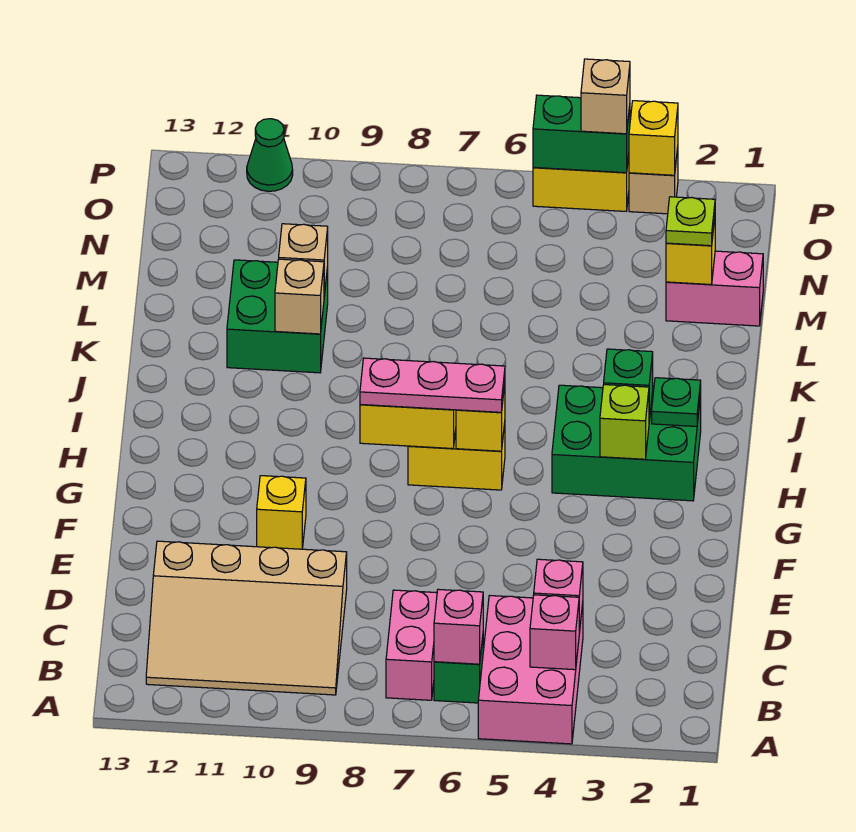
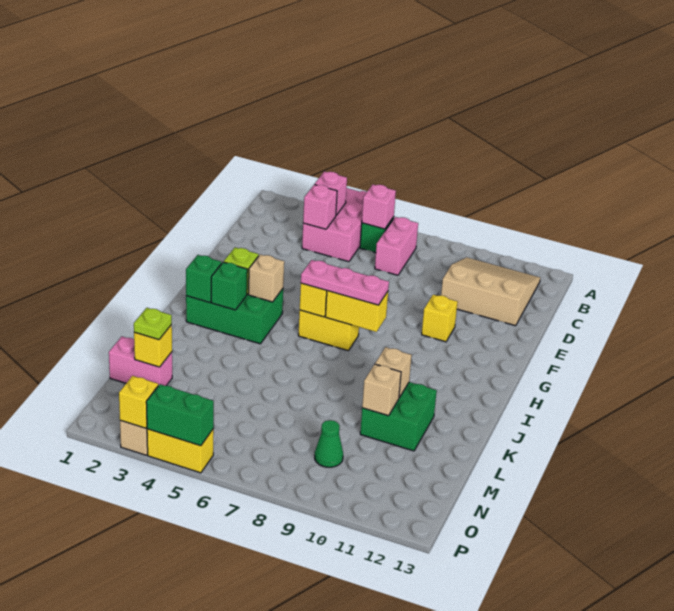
tan slope B9:D12 level 1 top D -> tan slope B10:D12 level 1 top D
green plate I2 level 2 -> green brick I2 level 2
tan brick P4 level 3 -> tan brick H4 level 2
green cone P11 level 1 -> green cone N9 level 1

